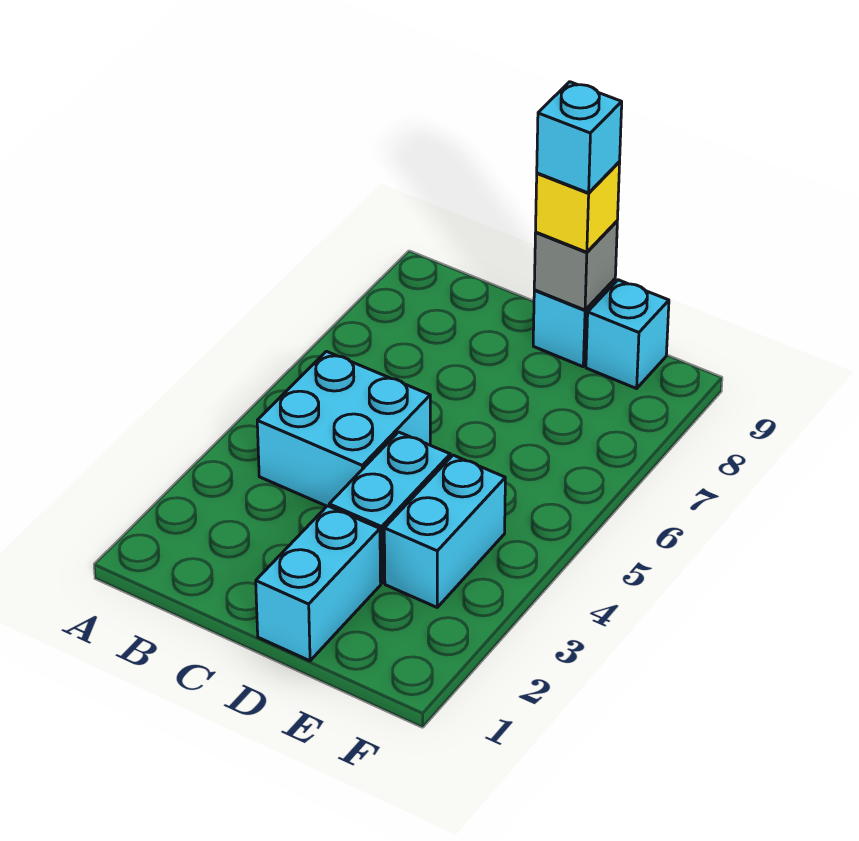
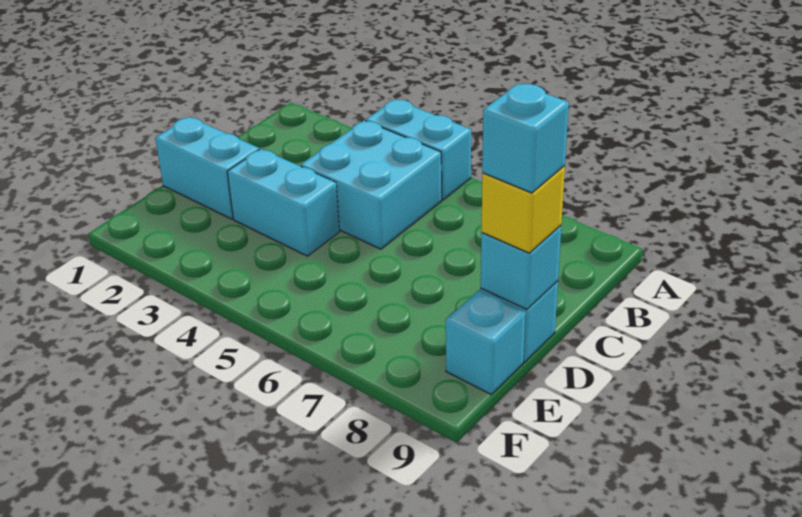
grey brick D9 level 2 -> cyan brick D9 level 2
cyan brick E3:E4 level 1 -> cyan brick A4:A5 level 1

